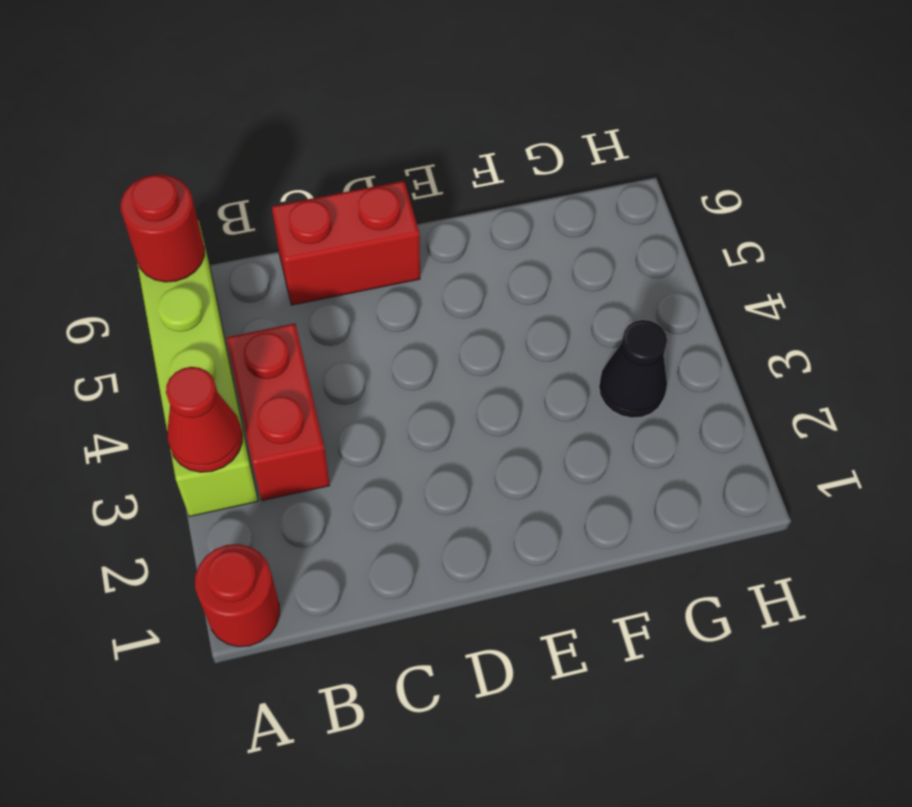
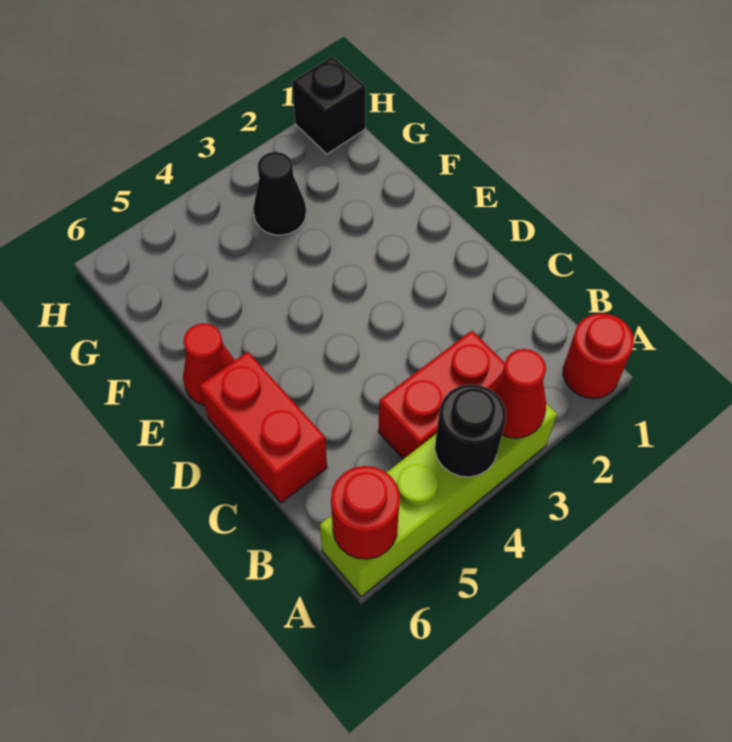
none -> black round brick A4 level 2
none -> red cone E6 level 1
none -> black brick H1 level 1

